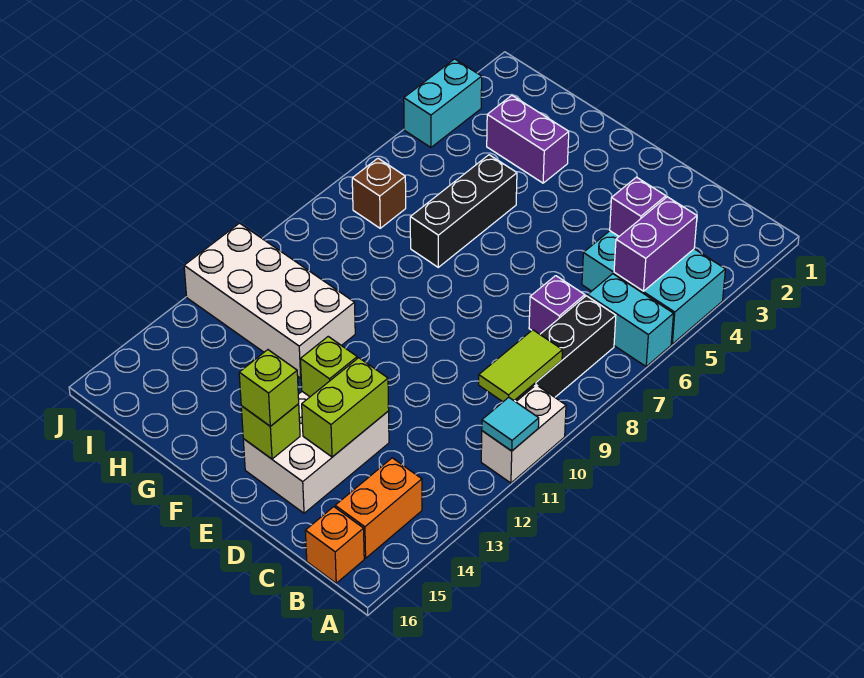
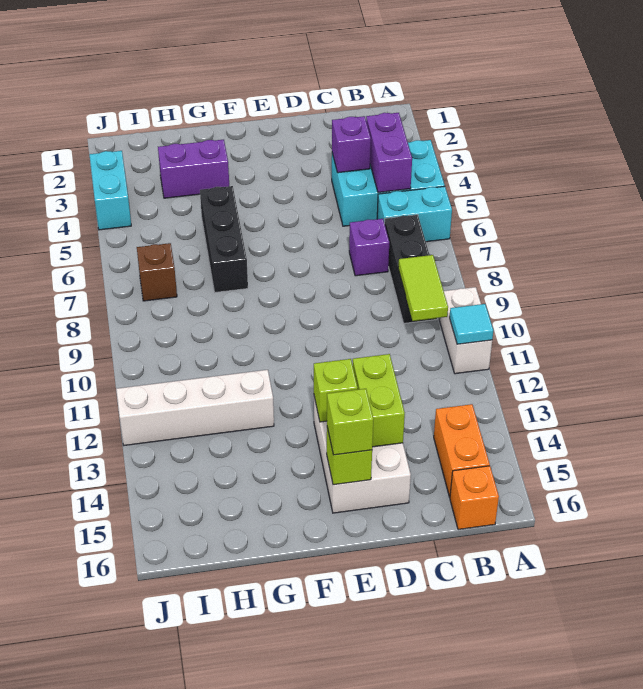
white brick G11:J12 level 1 -> white brick G12:J12 level 1

